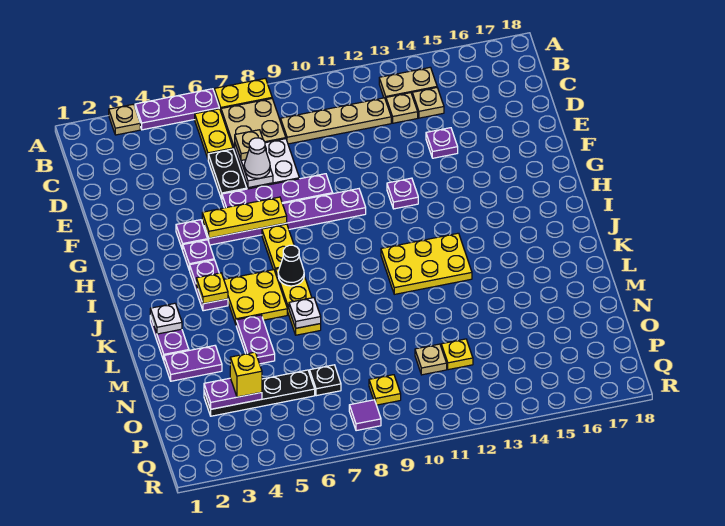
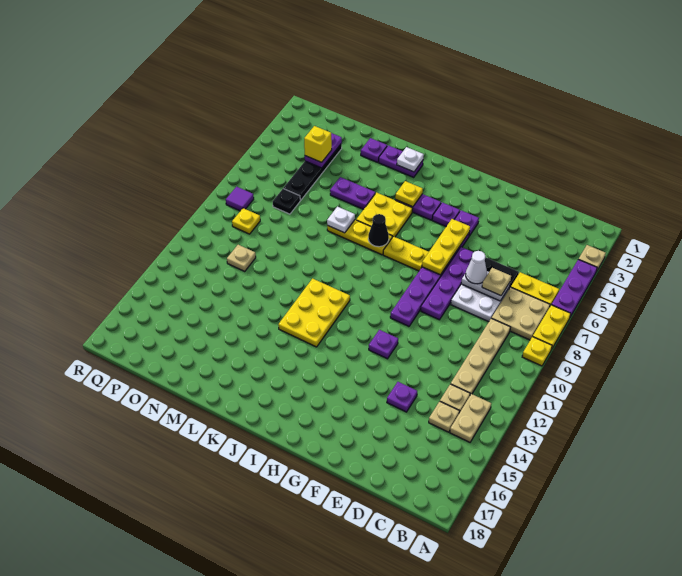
purple plate M2:M3 level 1 -> purple plate M2 level 1
yellow plate O12 level 1 -> yellow plate A9 level 1

